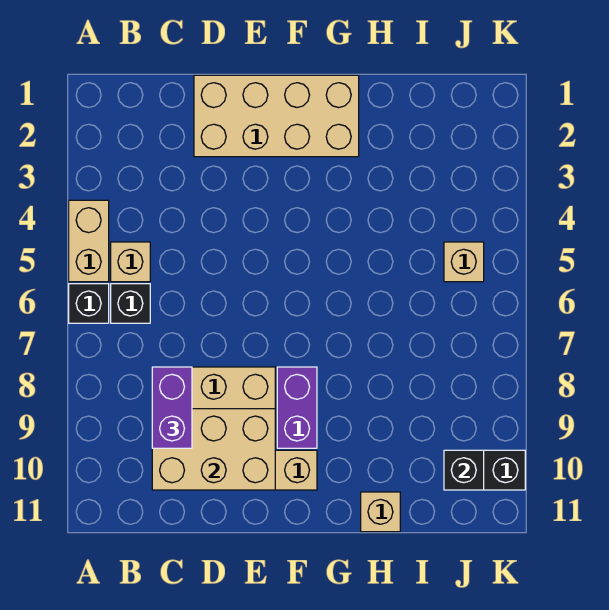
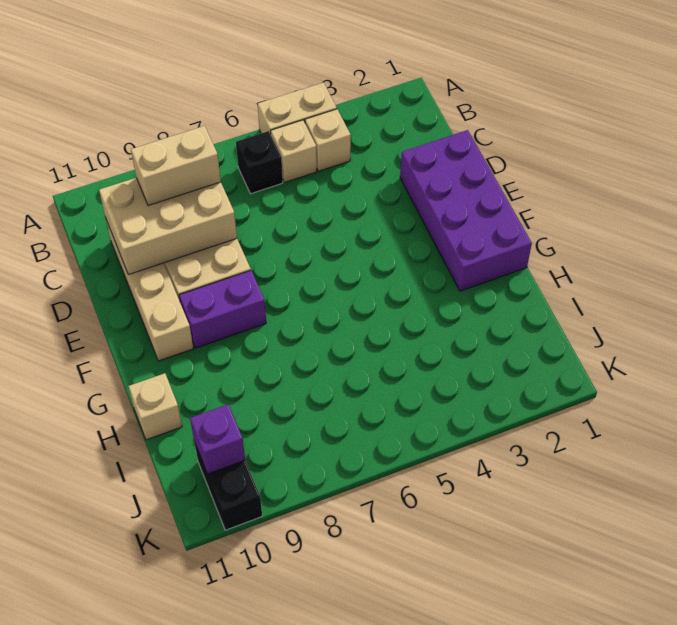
black brick A6 level 1 -> none
purple brick C8:C9 level 3 -> tan brick C8:C9 level 3
tan brick C9:E10 level 2 -> tan brick C8:D10 level 2
tan brick D1:G2 level 1 -> purple brick D1:G2 level 1
tan brick J5 level 1 -> tan brick B4 level 1
black brick J10 level 2 -> purple brick J10 level 2

